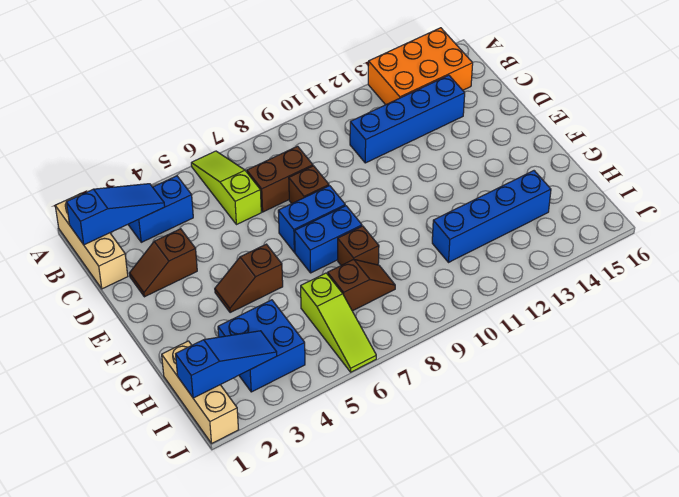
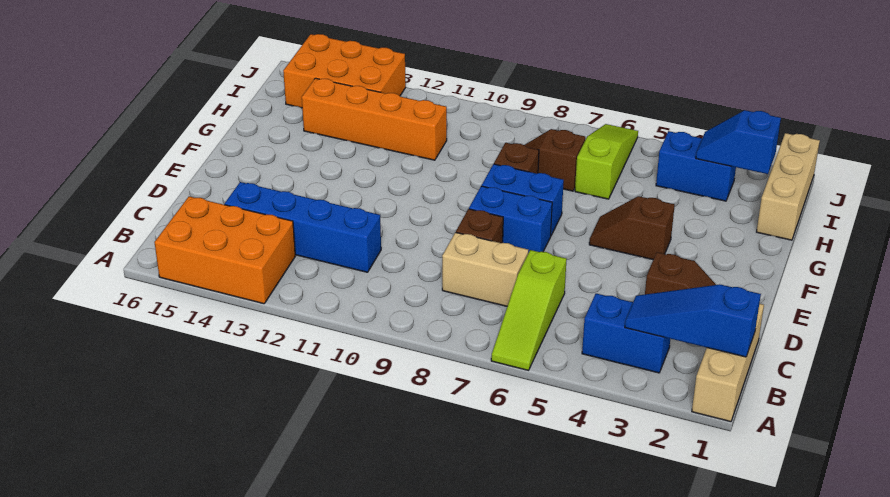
brown brick C7:C8 level 1 -> tan brick C7:C8 level 1
brown slope F4:F5 level 1 top 5 -> brown slope F4:F5 level 1 top 4
blue brick H3:I4 level 1 -> blue brick I3:I4 level 1
blue brick H11:H14 level 1 -> orange brick H11:H14 level 1
blue slope I1:I3 level 2 top 1 -> blue slope I2:I3 level 2 top 2
none -> orange brick I13:J15 level 1

